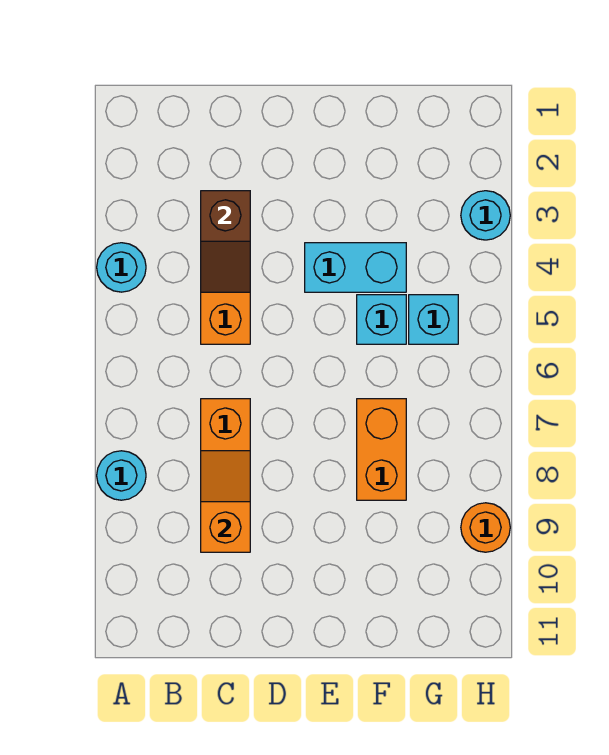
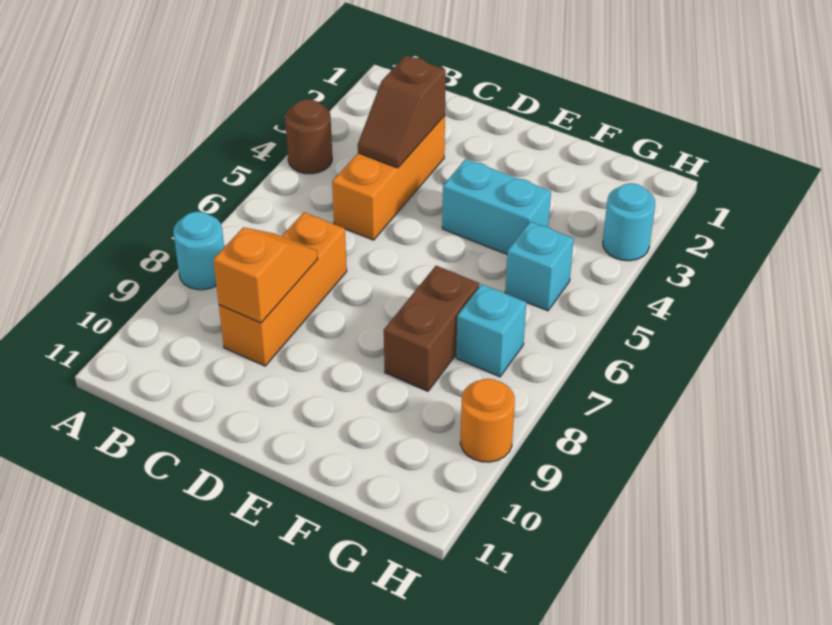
cyan round brick A4 level 1 -> brown round brick A4 level 1
cyan brick F5 level 1 -> cyan brick G7 level 1
orange brick F7:F8 level 1 -> brown brick F7:F8 level 1

